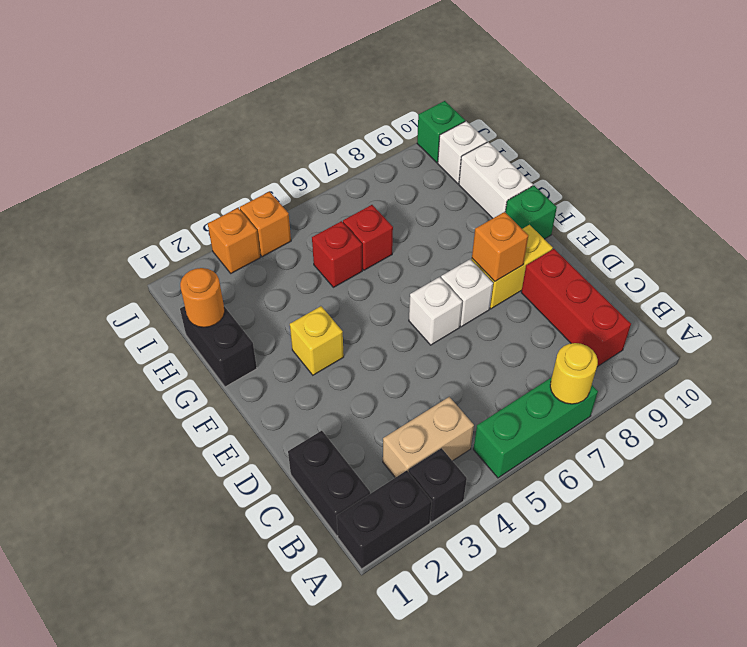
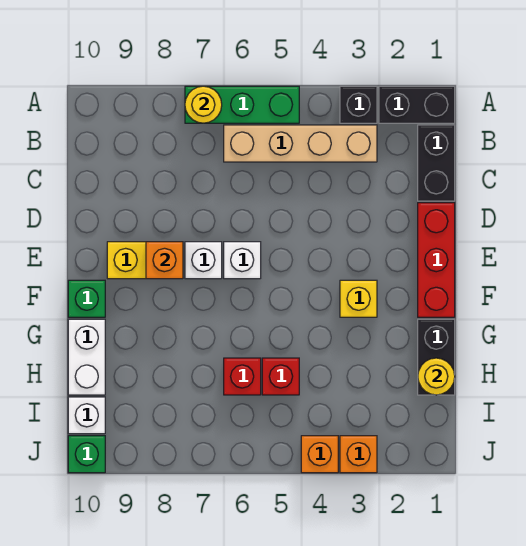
tan brick B3:B4 level 1 -> tan brick B3:B6 level 1
red brick B9:D9 level 1 -> red brick D1:F1 level 1
orange round brick H1 level 2 -> yellow round brick H1 level 2

